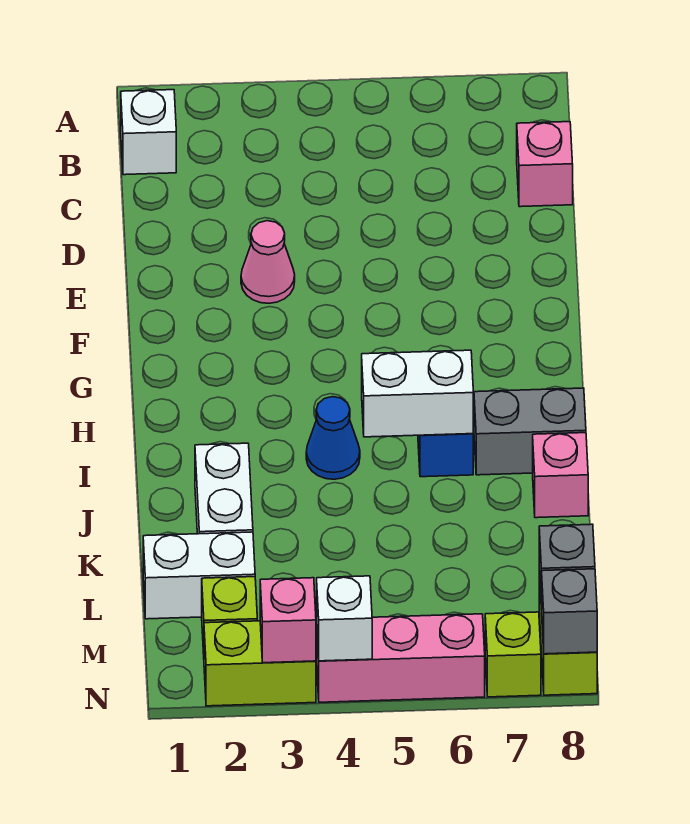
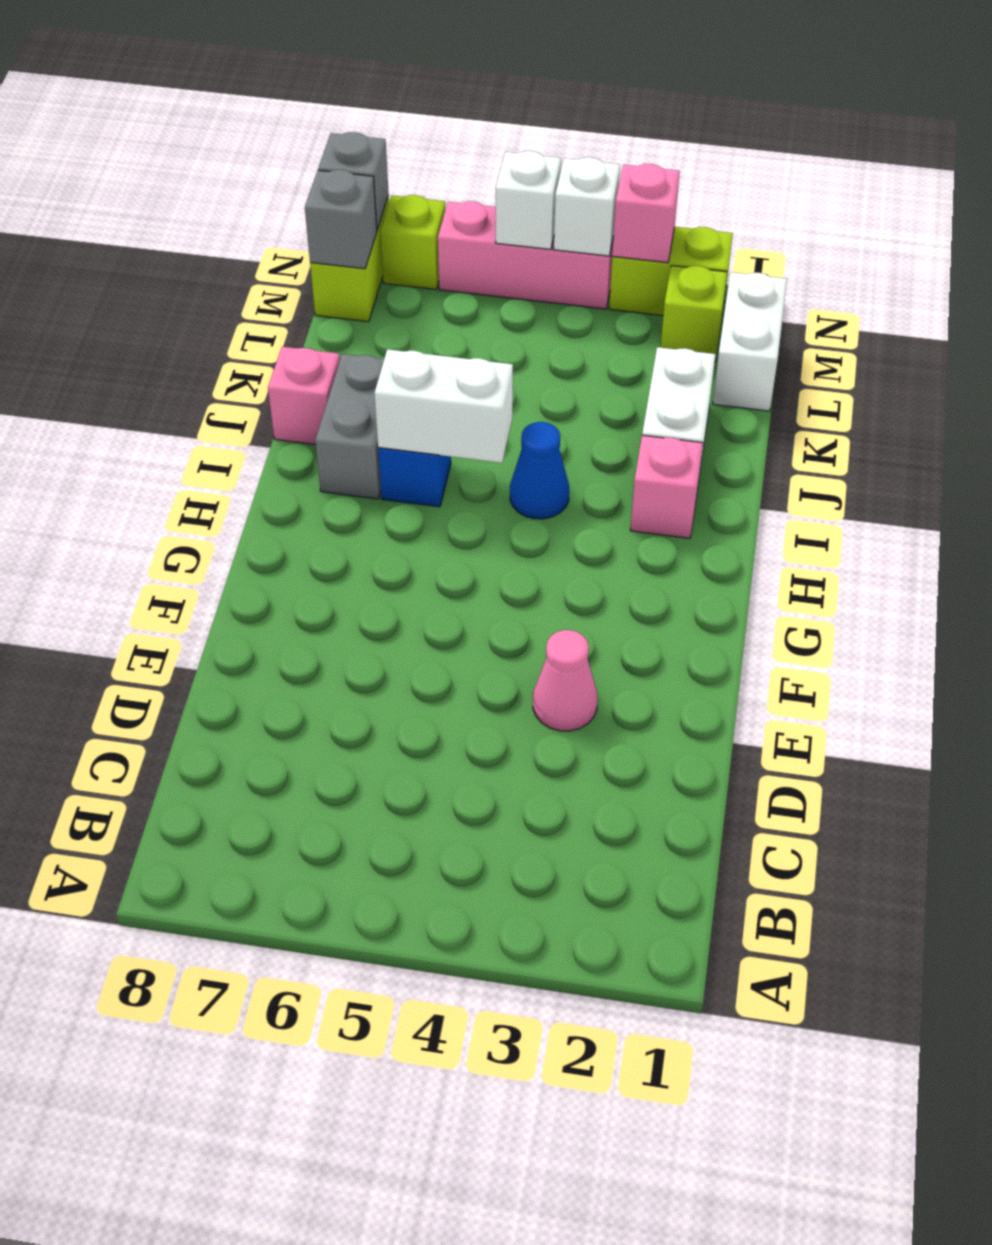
white brick B1 level 1 -> white brick N5 level 2
pink brick C8 level 1 -> pink brick I2 level 1
grey brick I7:I8 level 1 -> grey brick I7:J7 level 1
white brick L1:L2 level 1 -> white brick L1:M1 level 1

